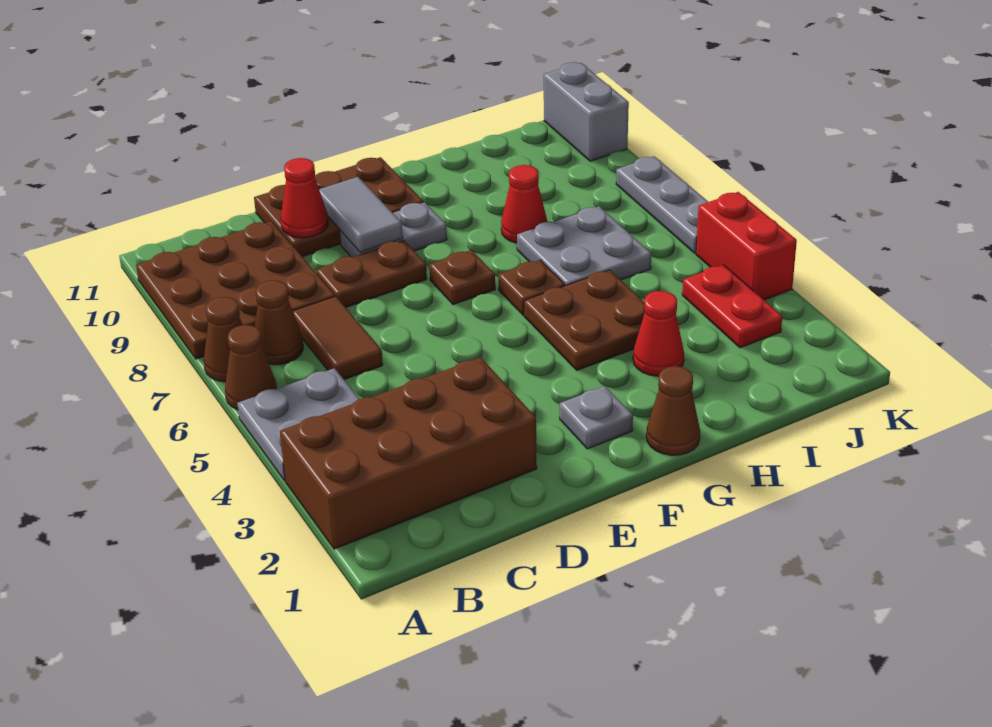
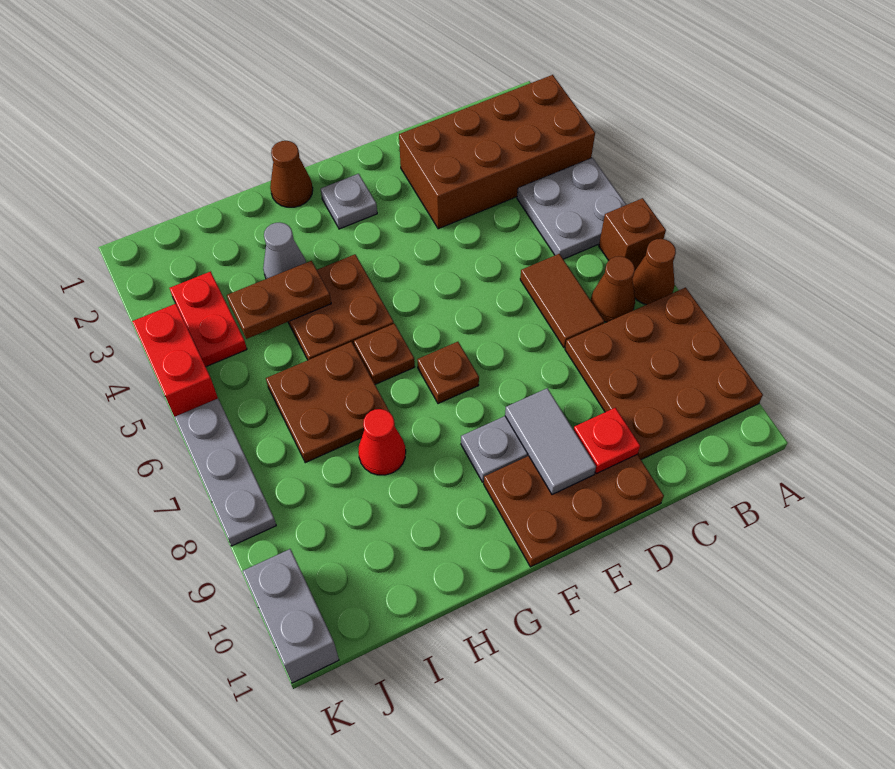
brown cone A6 level 1 -> brown brick A6 level 1
brown plate D8:E8 level 1 -> brown plate H4:I4 level 2
red cone D10 level 2 -> red plate D10 level 2
red cone H3 level 1 -> grey cone H3 level 1
grey plate H6:I7 level 1 -> brown plate H6:I7 level 1

